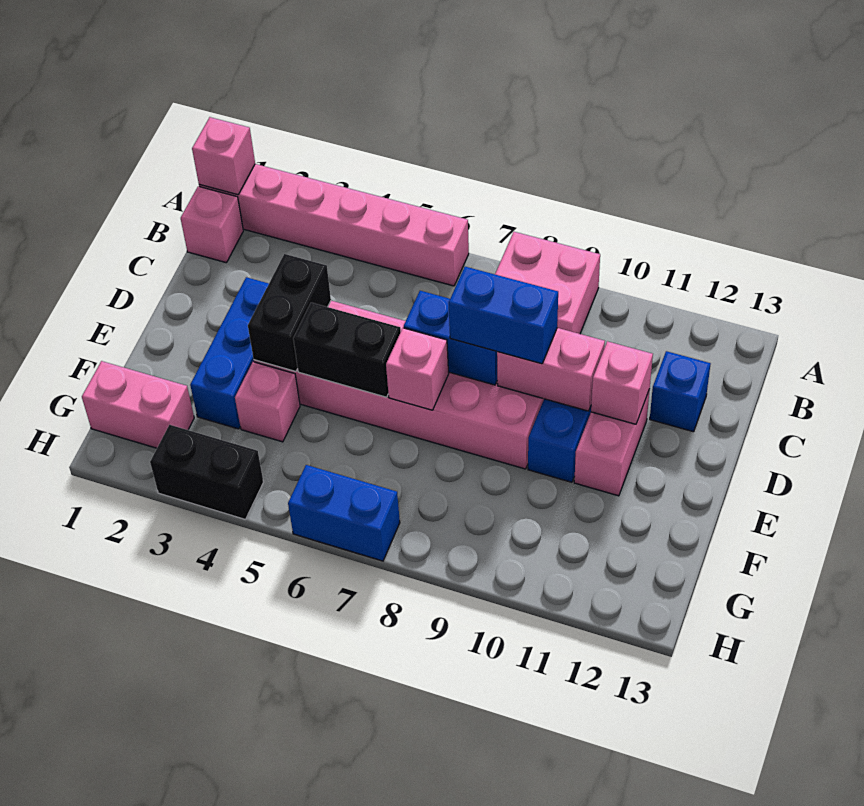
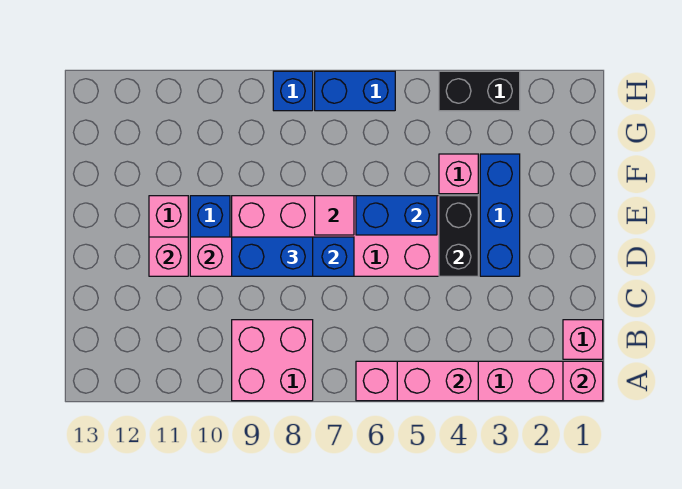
blue brick C12 level 1 -> blue brick H8 level 1
black brick E5:E6 level 2 -> blue brick E5:E6 level 2
pink brick E7 level 2 -> pink tile E7 level 2
pink brick G1:G2 level 1 -> pink brick A4:A5 level 2

